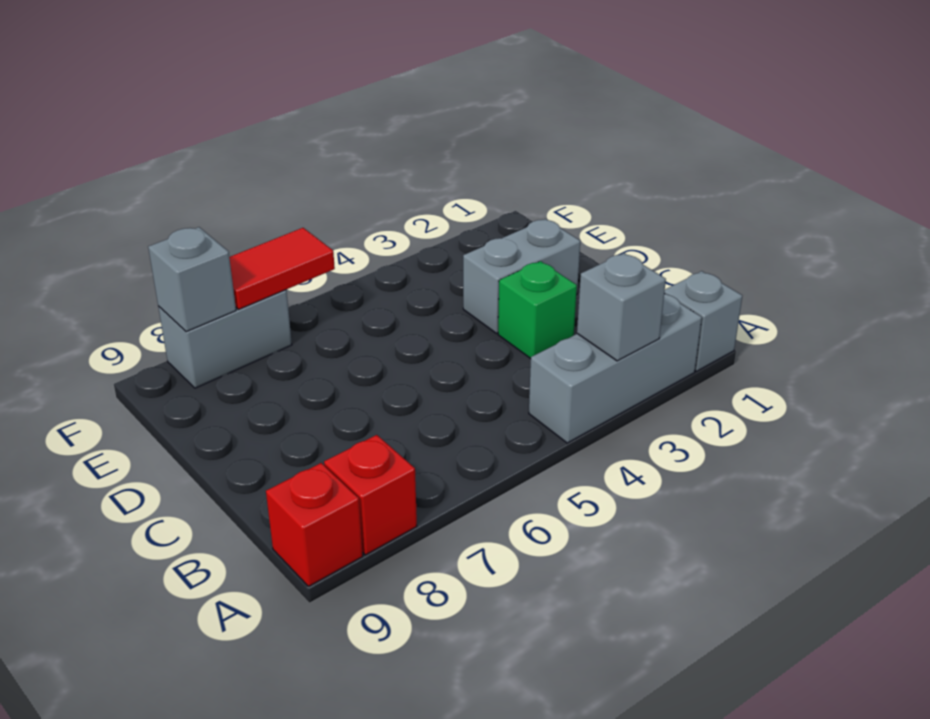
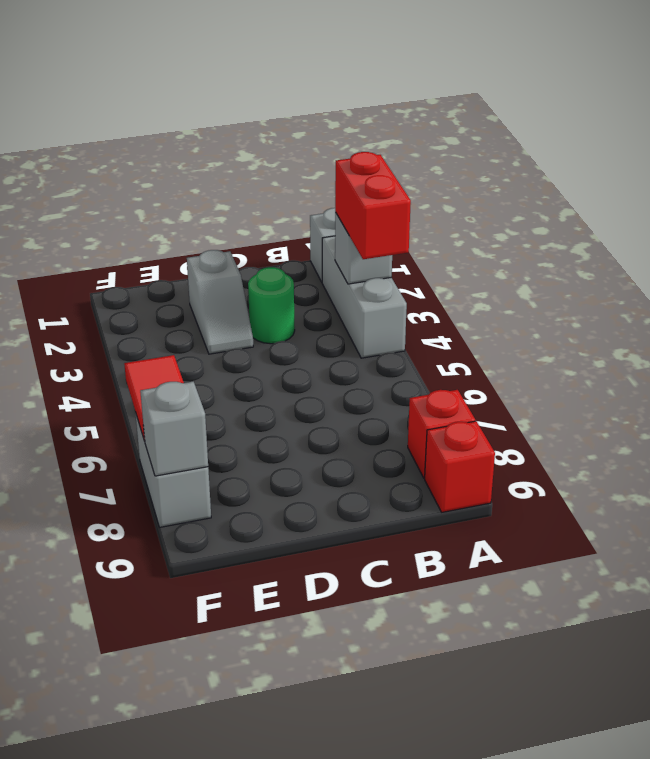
none -> red brick A3:A4 level 3
green brick C3 level 1 -> green round brick C3 level 1
grey brick D2:D3 level 1 -> grey slope D2:D3 level 1 top 2

